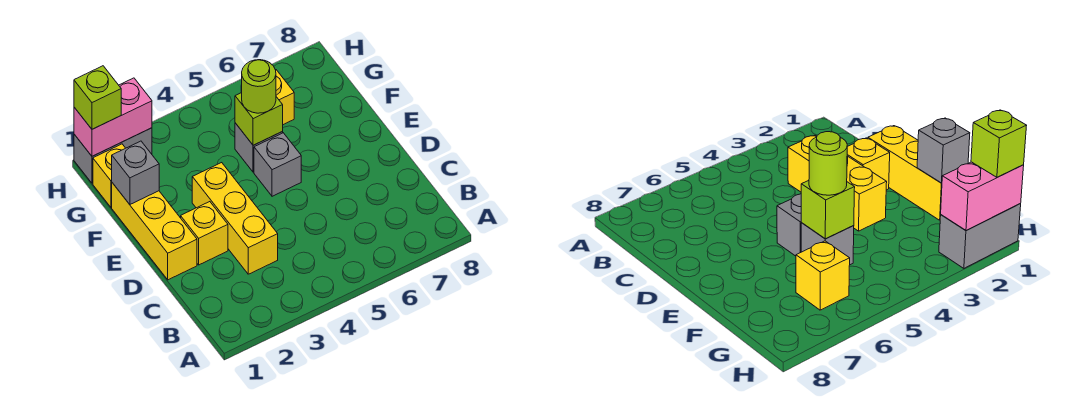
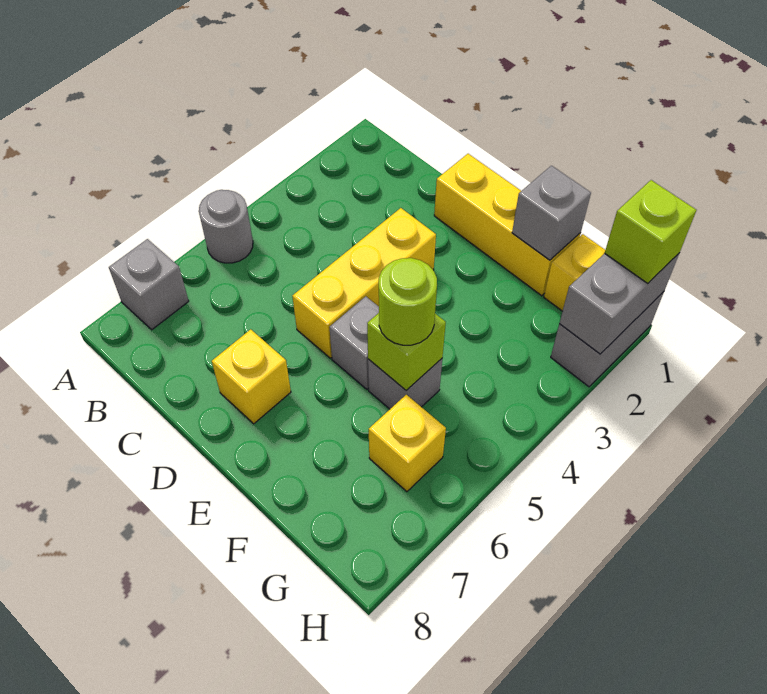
none -> grey round brick A5 level 1
none -> grey brick A7 level 1
yellow brick C3:E3 level 1 -> yellow brick D3:D5 level 1
yellow brick D2 level 1 -> yellow brick D7 level 1
pink brick H1:H2 level 2 -> grey brick H1:H2 level 2

